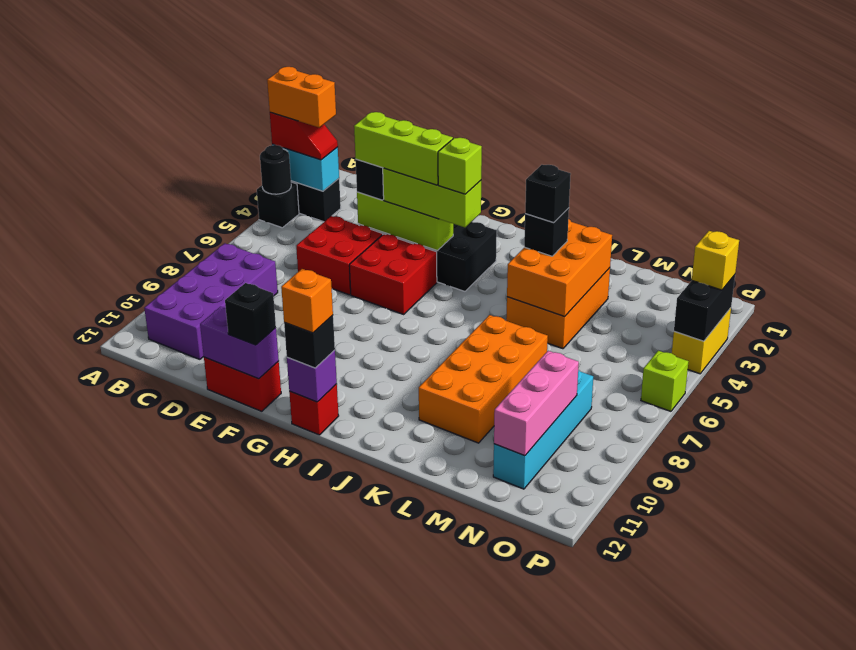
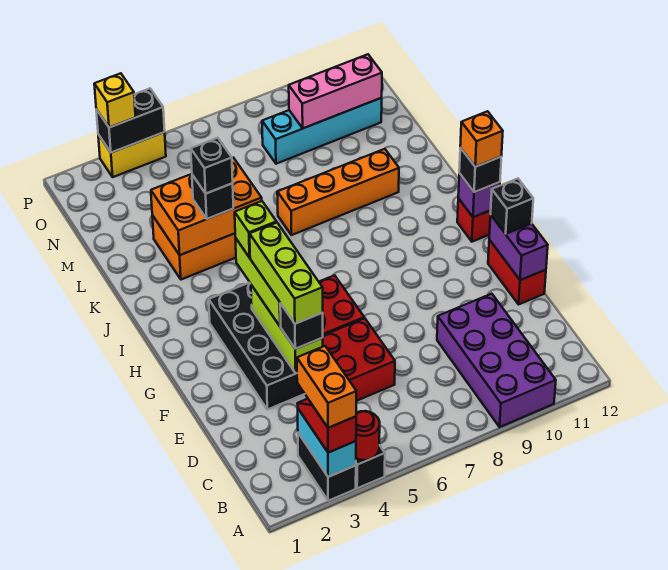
black round brick A4 level 2 -> red round brick A4 level 2
purple brick B8:C11 level 1 -> purple brick A9:D10 level 1
orange brick K7:L10 level 1 -> orange brick K7:K10 level 1
lime brick P6 level 1 -> none

